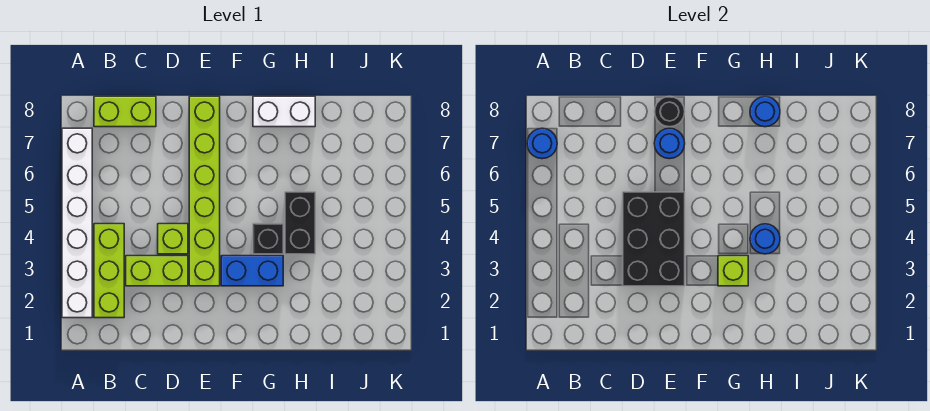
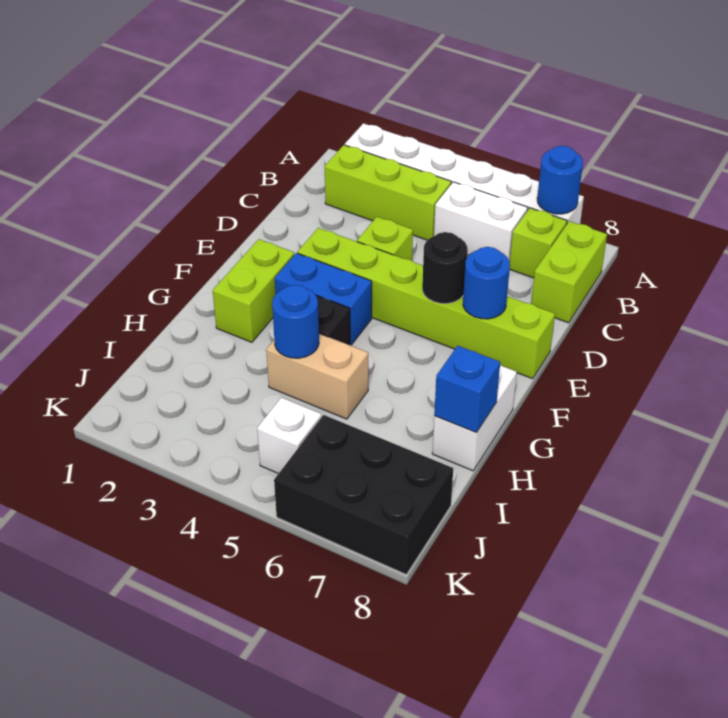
none -> white brick B5:B6 level 1
lime brick C3:D3 level 1 -> lime brick F2:G2 level 1
black brick D3:E5 level 2 -> black brick J6:K8 level 1
black round brick E8 level 2 -> black round brick E6 level 2
blue brick F3:G3 level 1 -> blue brick F3:F4 level 1
lime brick G3 level 2 -> lime brick B7 level 1
black brick H4:H5 level 1 -> tan brick H4:H5 level 1
blue round brick H8 level 2 -> blue brick H8 level 2
none -> white brick J5 level 1

